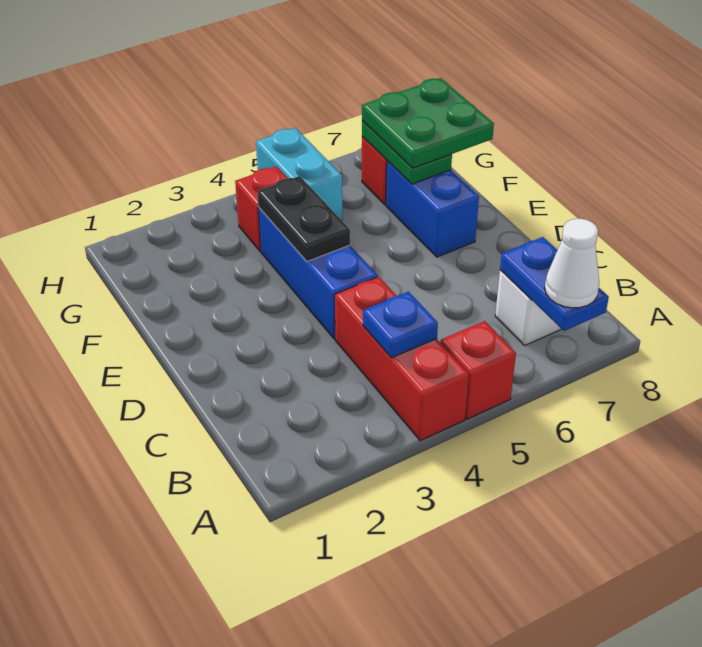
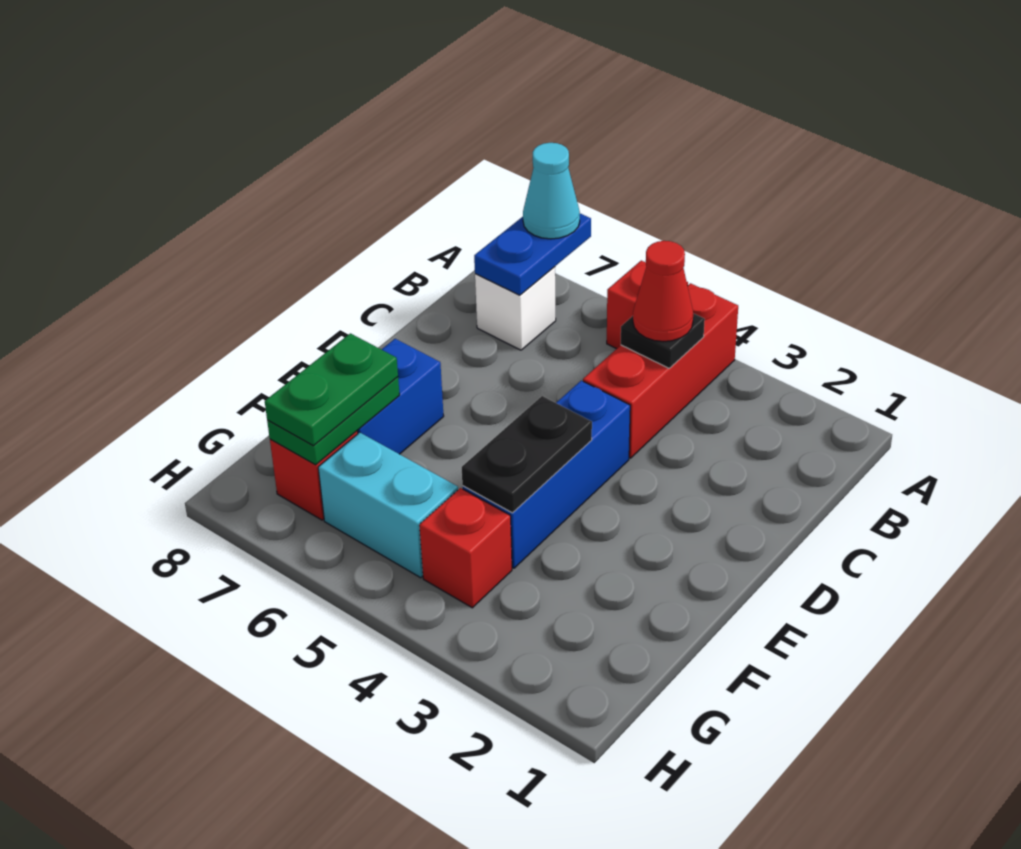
white cone A7 level 3 -> cyan cone A7 level 3
blue plate B4 level 2 -> black plate B4 level 2
none -> red cone B4 level 3
green plate F7:G8 level 3 -> green plate F7:G7 level 3
cyan brick G5:H5 level 1 -> cyan brick G5:G6 level 1

